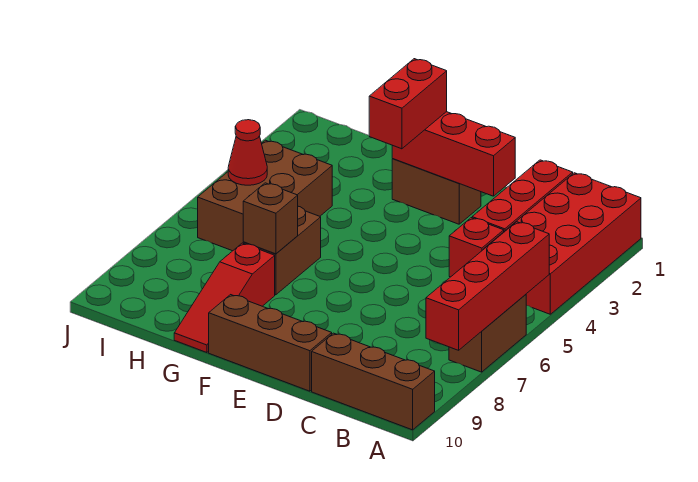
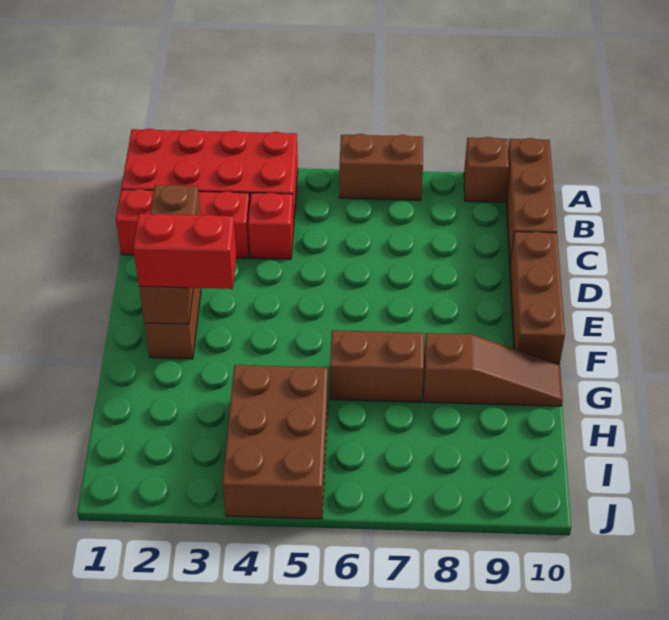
red brick A5:A8 level 2 -> none
red brick D2:F2 level 2 -> brown brick D2:F2 level 2
brown brick G7 level 2 -> brown brick A9 level 1
red slope G8:G10 level 1 top 8 -> brown slope G8:G10 level 1 top 8
brown brick H4:I6 level 1 -> brown brick H4:J5 level 1
red cone I5 level 2 -> none

